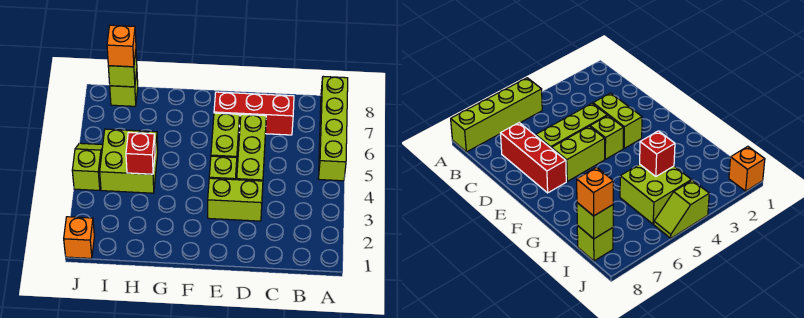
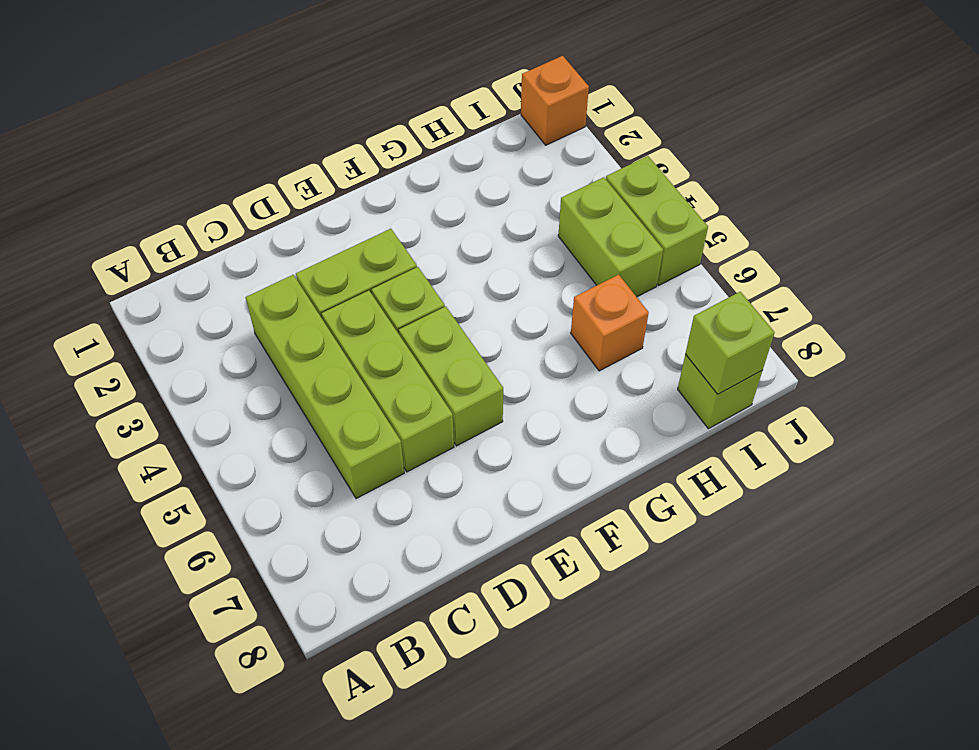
lime brick A5:A8 level 1 -> lime brick C3:C6 level 1
red brick C7:E7 level 1 -> none
lime brick H4:I5 level 1 -> lime brick I4:I5 level 1
red brick H4 level 2 -> none
orange brick I8 level 3 -> orange brick H6 level 1
lime slope J4:J5 level 1 top 4 -> lime brick J4:J5 level 1

